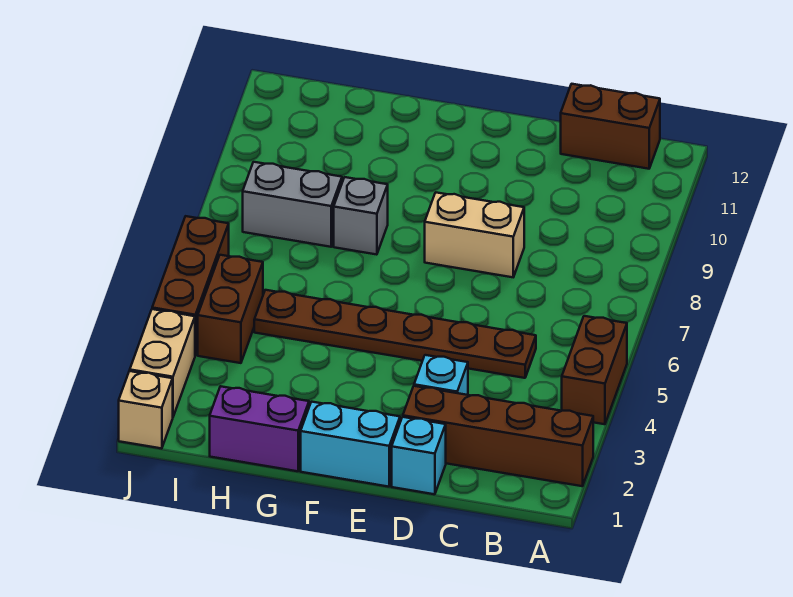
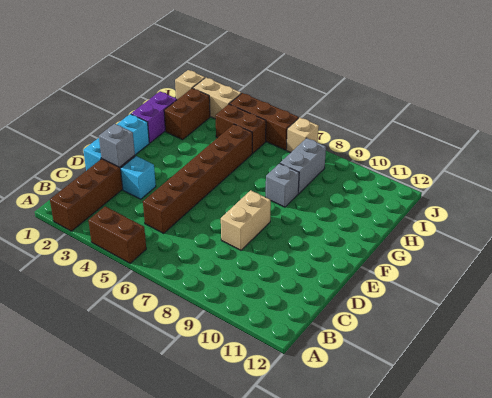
brown brick B12:C12 level 1 -> brown brick H2:I2 level 1
brown plate C5:H5 level 1 -> brown brick C5:H5 level 1
none -> grey brick D2 level 2
none -> tan brick J7 level 1

